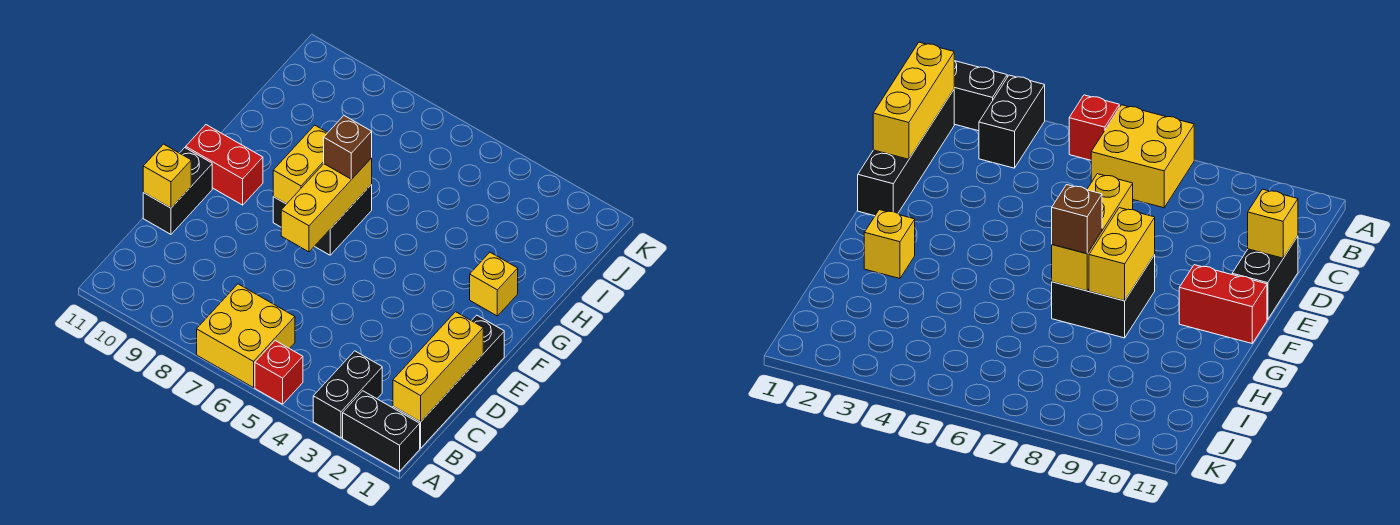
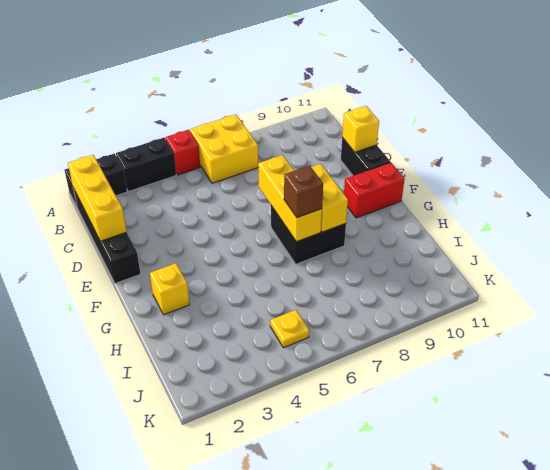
black brick A3:B3 level 1 -> black brick A3:A4 level 1
none -> yellow plate J5 level 1

